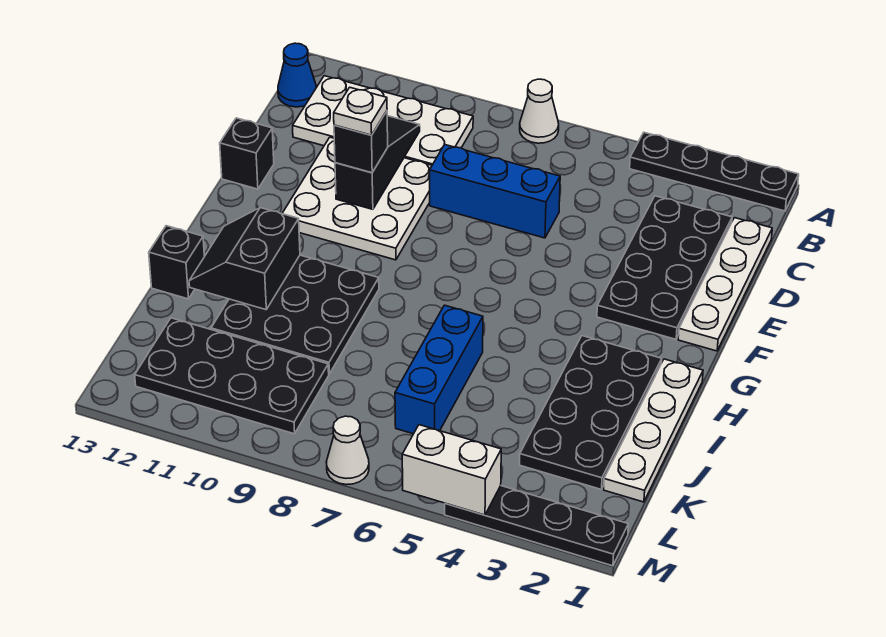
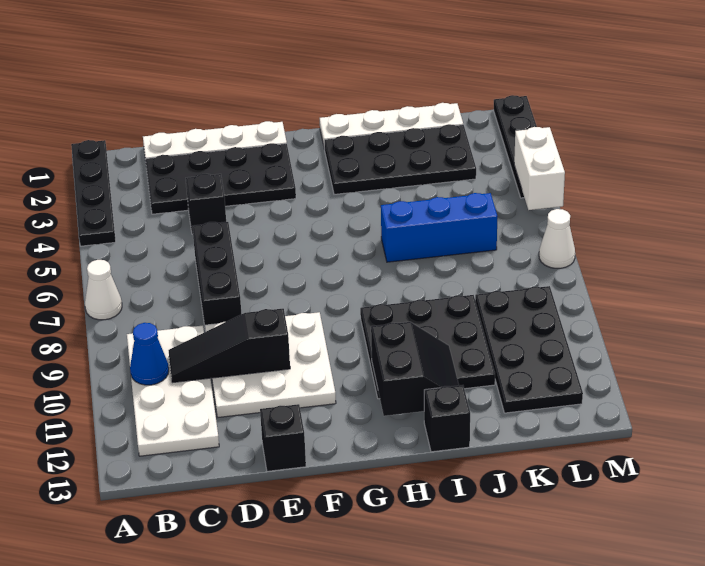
blue cone B13 level 1 -> blue cone B10 level 2
blue brick D6:D8 level 1 -> black brick D6:D8 level 1
black brick E10 level 3 -> black brick D4 level 1
white plate E10 level 4 -> none
black slope H11:I12 level 2 top 11 -> black slope H11:I12 level 2 top H

